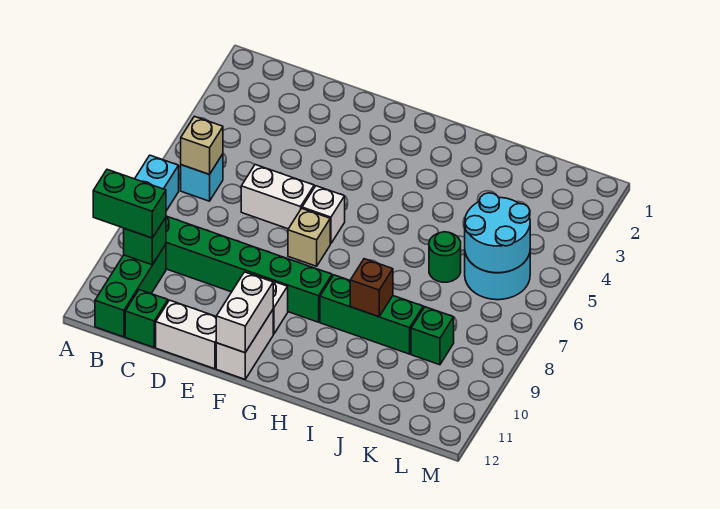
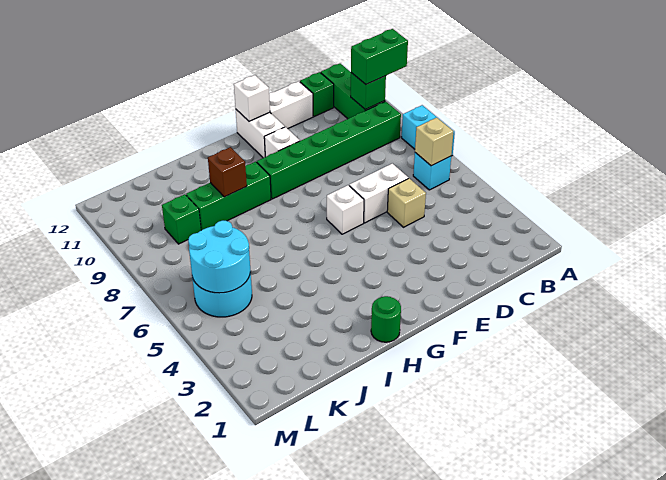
tan brick F7 level 1 -> tan brick D5 level 1
white brick F11:F12 level 2 -> white brick F12 level 2
green round brick J6 level 1 -> green round brick H1 level 1

